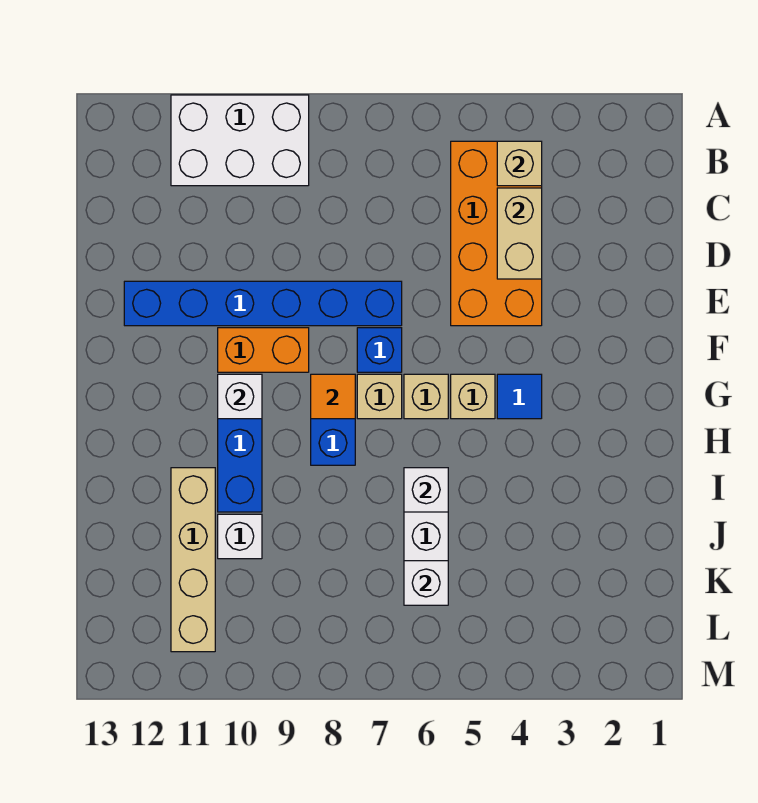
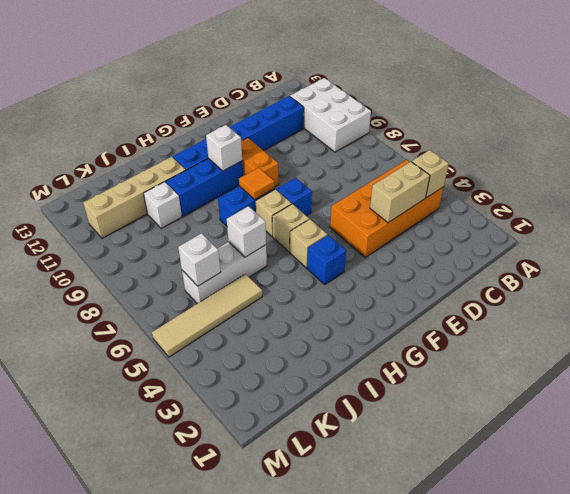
blue brick E7:E12 level 1 -> blue brick C11:H11 level 1
blue tile G4 level 1 -> blue brick G4 level 1
none -> tan tile J5:M5 level 1

